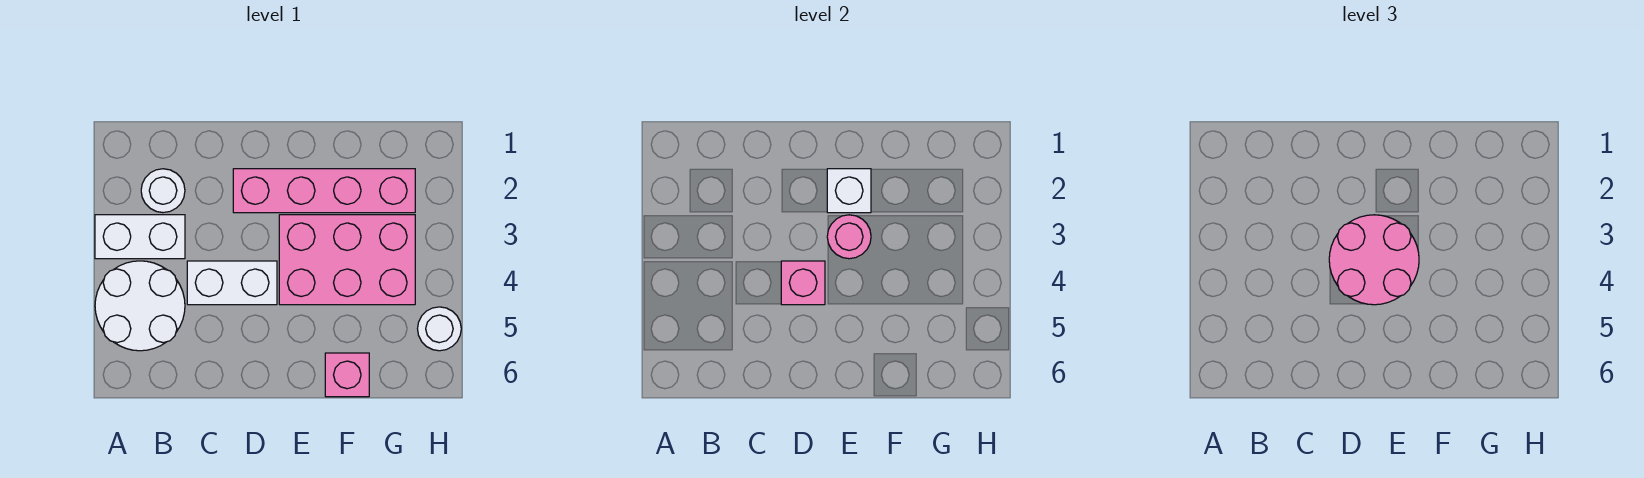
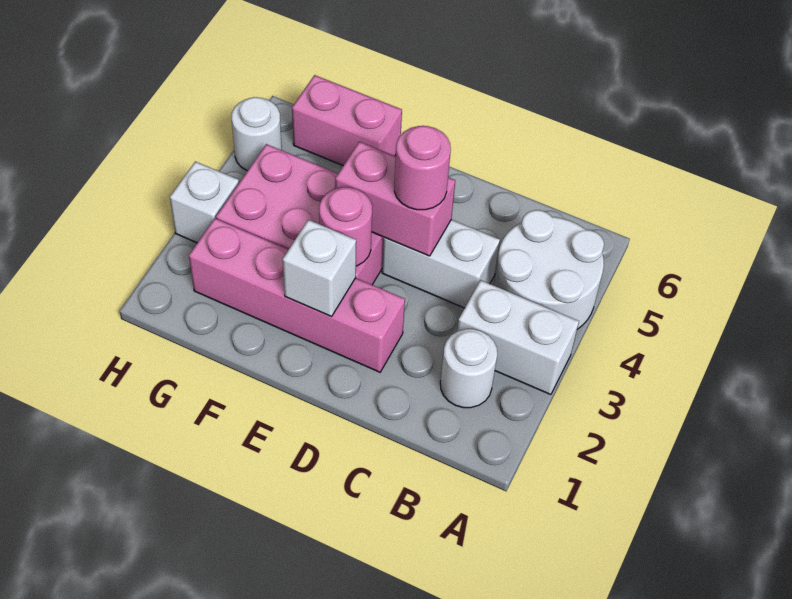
pink round brick D3:E4 level 3 -> pink round brick D4 level 3
pink brick D4 level 2 -> pink brick D4:E4 level 2
pink brick F6 level 1 -> pink brick F6:G6 level 1
none -> white brick H3 level 1

